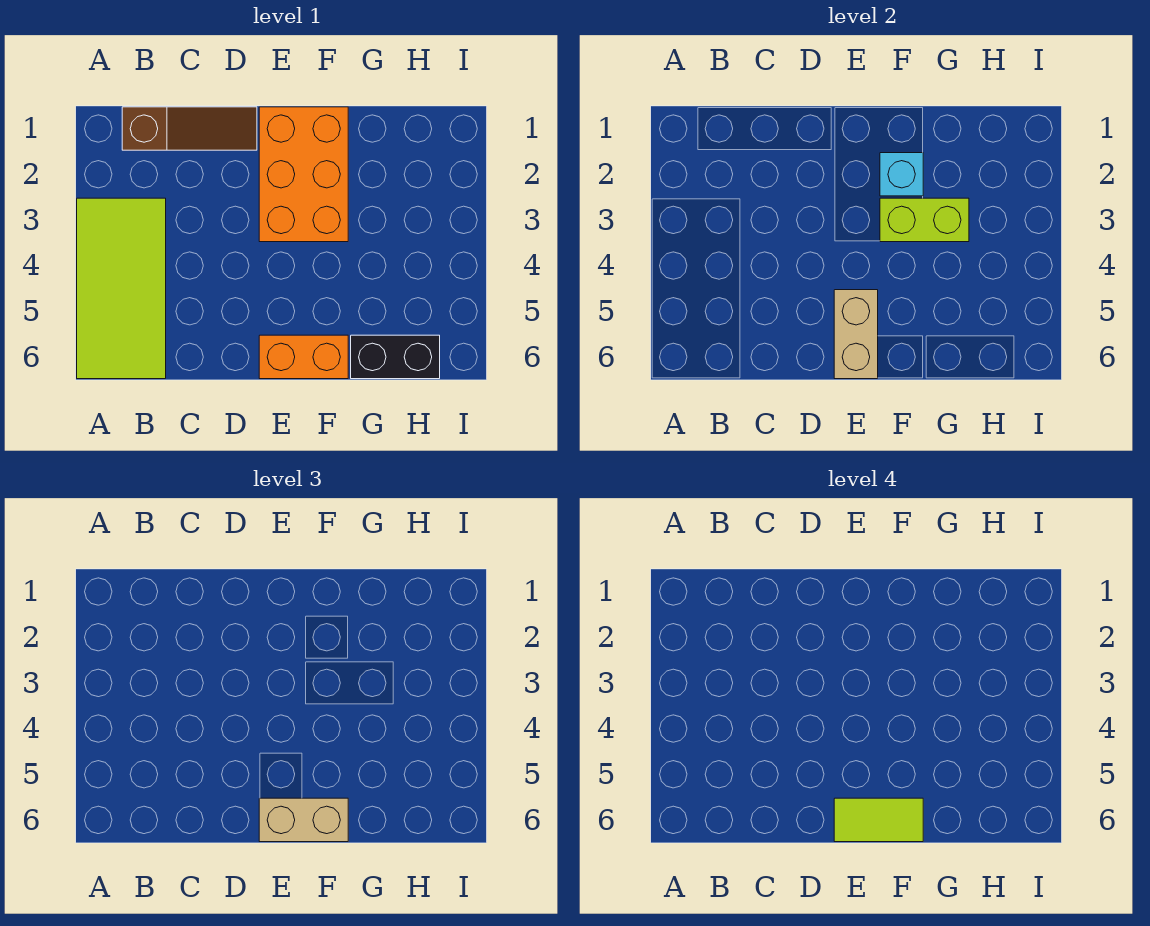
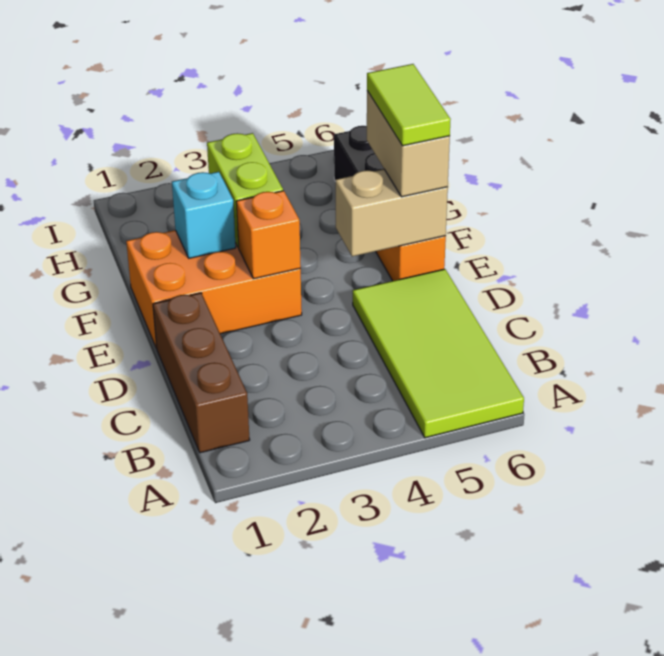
lime tile A3:B6 level 1 -> lime tile A5:D6 level 1
brown slope B1:D1 level 1 top B -> brown brick B1:D1 level 1
none -> orange brick E3 level 2

